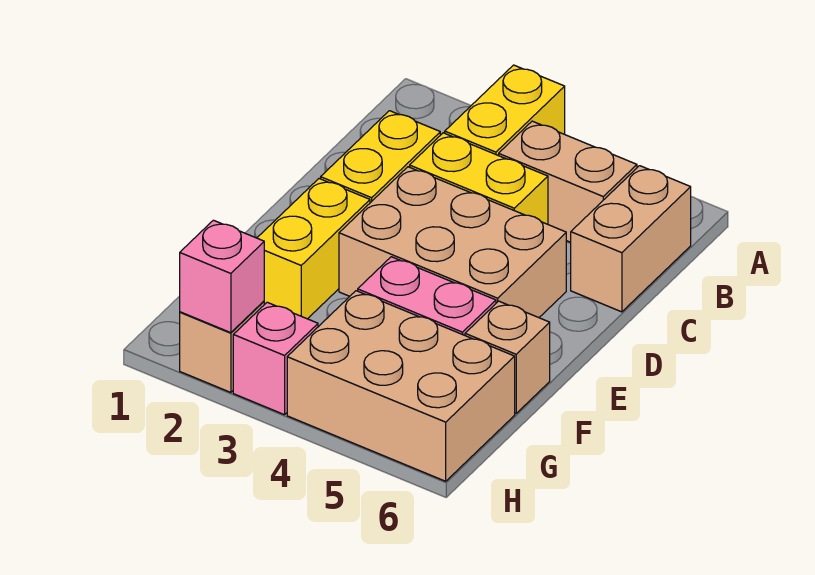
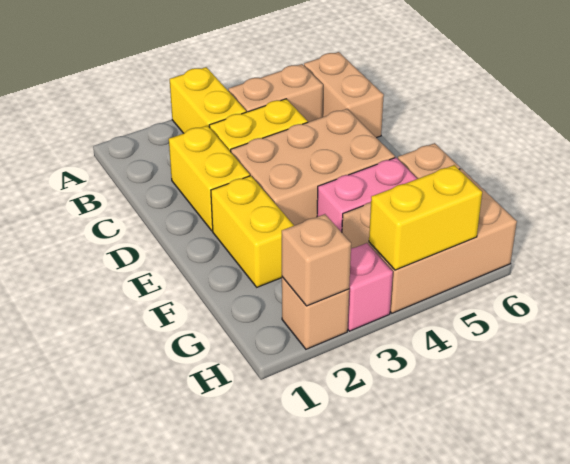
pink brick H2 level 2 -> tan brick H2 level 2
none -> yellow brick H4:H5 level 2

